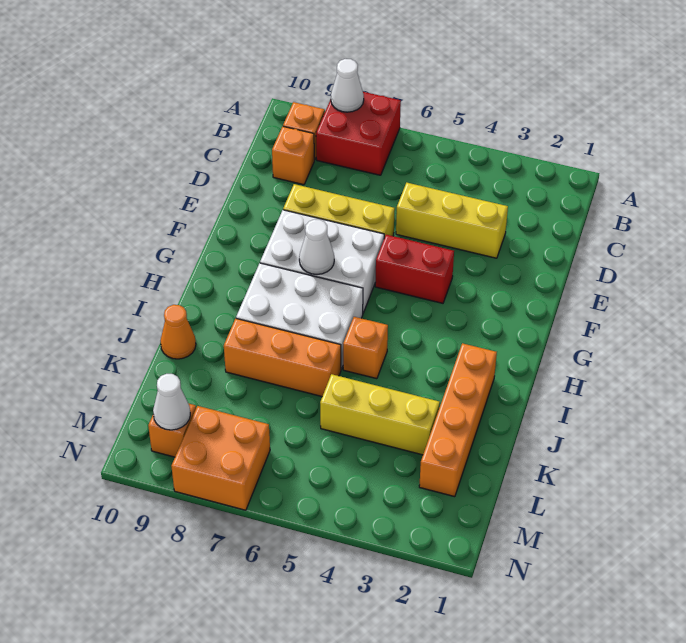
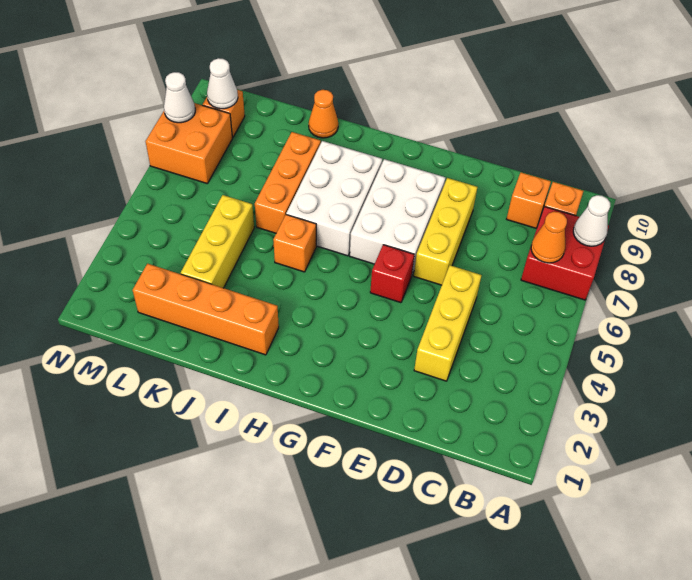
none -> orange cone B7 level 2
red brick F4:F5 level 1 -> red brick F5 level 1
white cone G7 level 2 -> white cone N8 level 2

